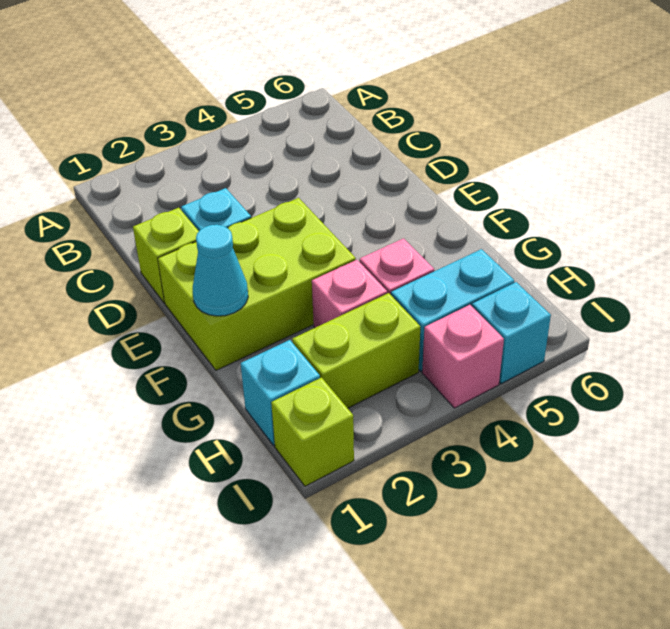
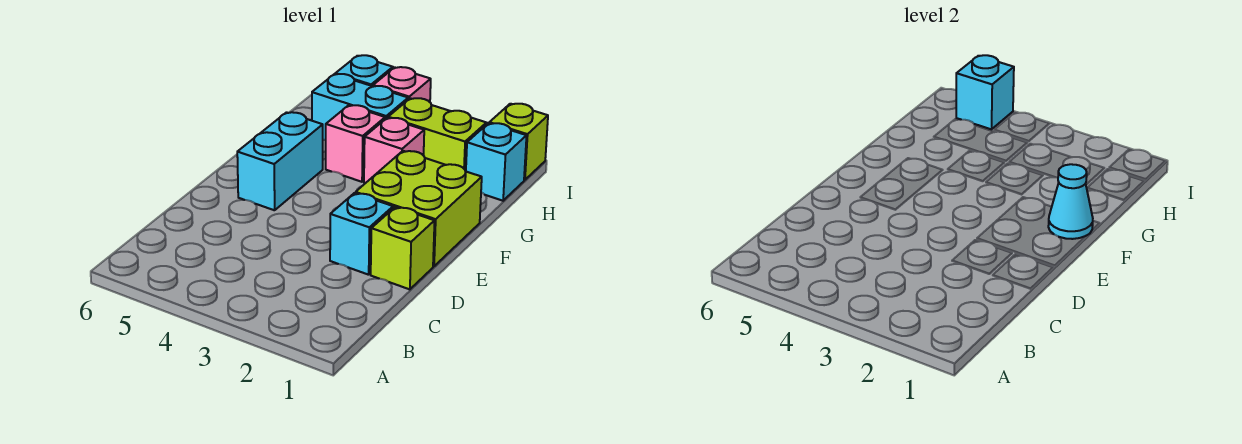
lime brick E1:F3 level 1 -> lime brick E1:F2 level 1
none -> cyan brick E5:F5 level 1
none -> cyan brick I5 level 2

